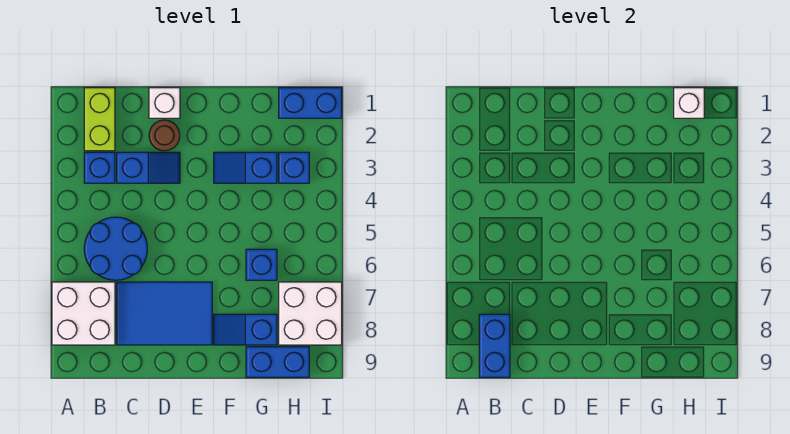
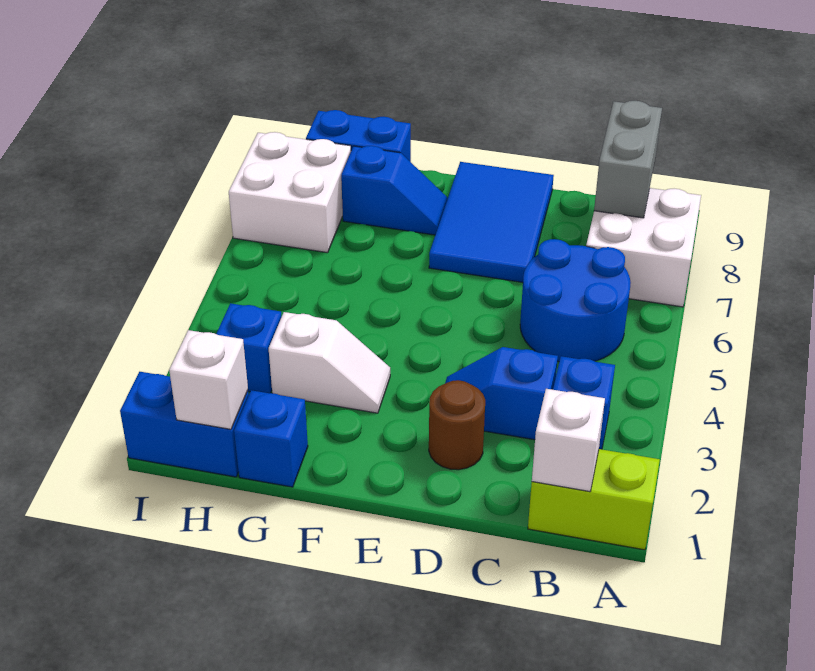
lime brick B1:B2 level 1 -> lime brick A1:B1 level 1
blue brick B8:B9 level 2 -> grey brick B8:B9 level 2
blue tile C7:E8 level 1 -> blue tile D7:E9 level 1
white brick D1 level 1 -> white brick B1 level 2
blue slope F3:G3 level 1 top G -> white slope F3:G3 level 1 top G
blue brick G6 level 1 -> blue brick G1 level 1

